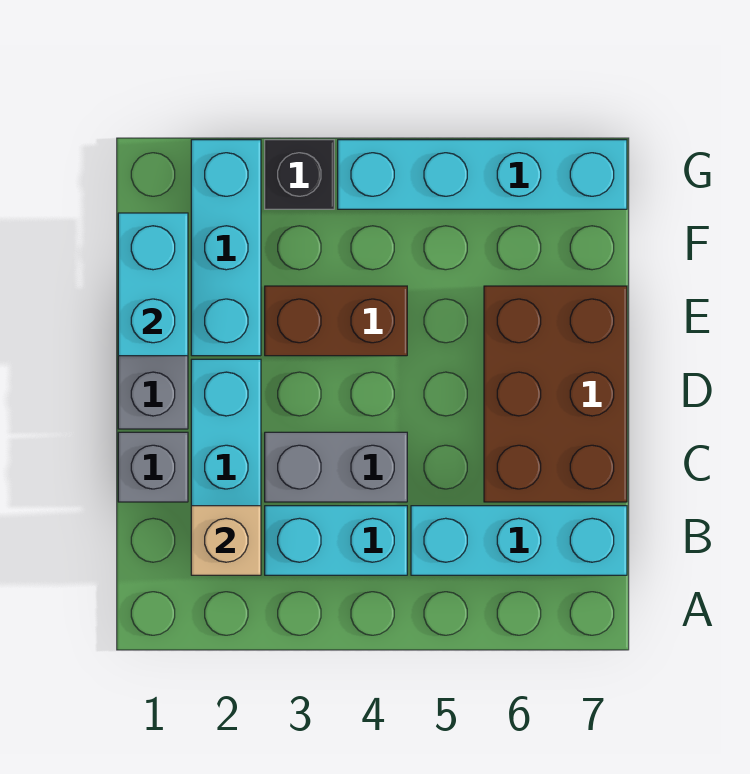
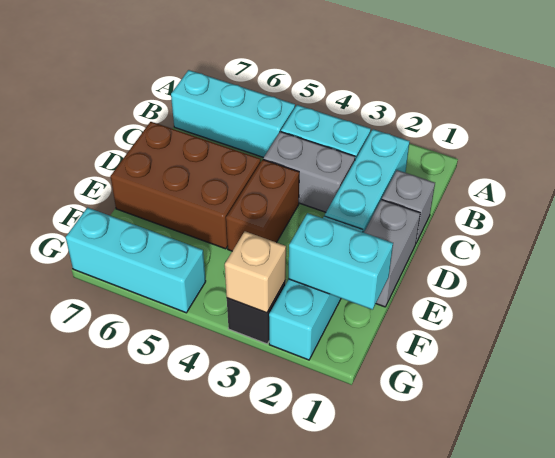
tan brick B2 level 2 -> tan brick G3 level 2
brown brick C6:E7 level 1 -> brown brick D5:E7 level 1
cyan brick E1:F1 level 2 -> cyan brick F1:F2 level 2
brown brick E3:E4 level 1 -> brown brick D4:E4 level 1
cyan brick G4:G7 level 1 -> cyan brick G5:G7 level 1

